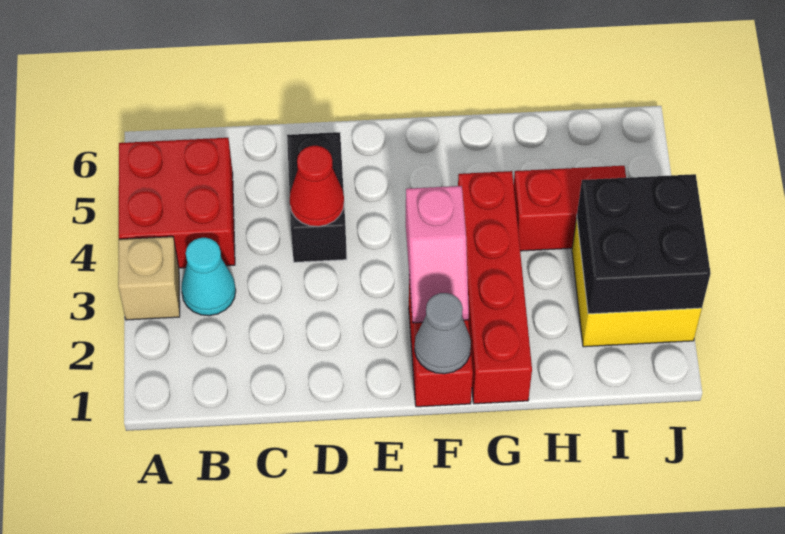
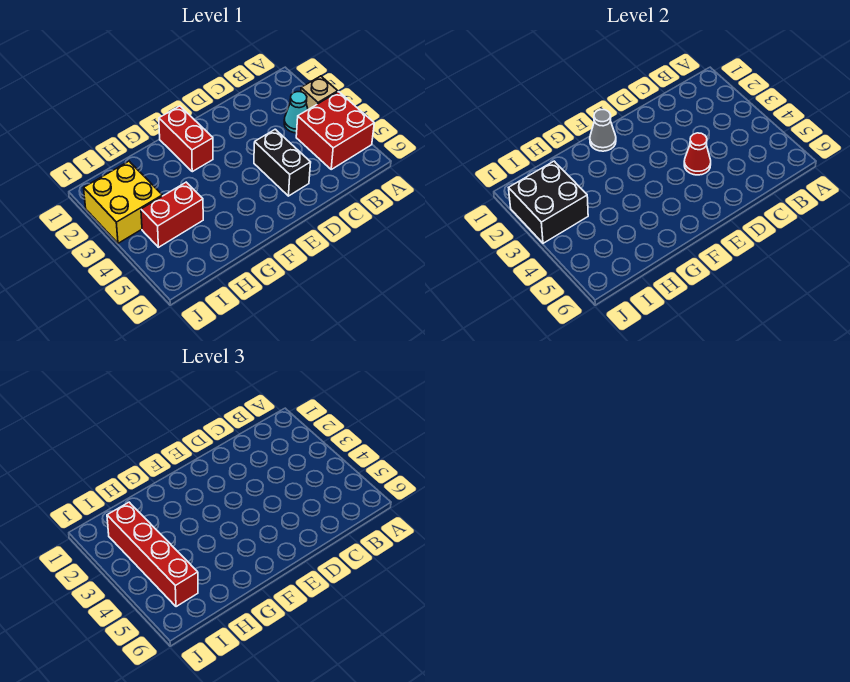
pink slope F2:F3 level 2 top 3 -> none
red brick G1:G4 level 1 -> red brick I2:I5 level 3

